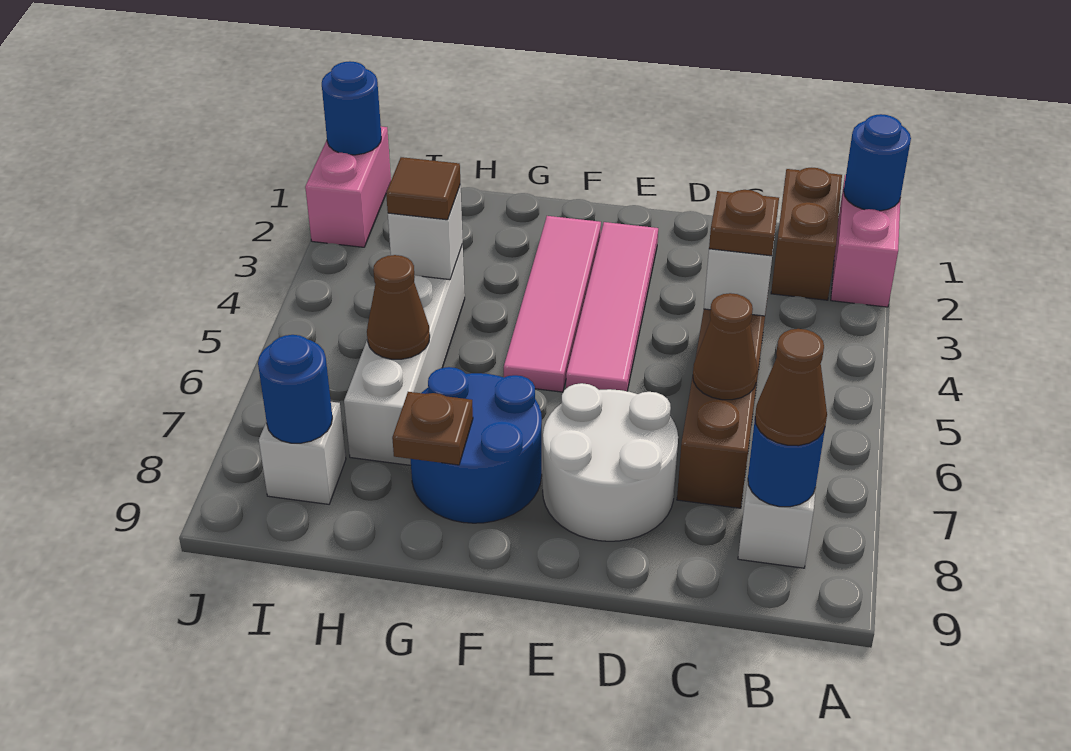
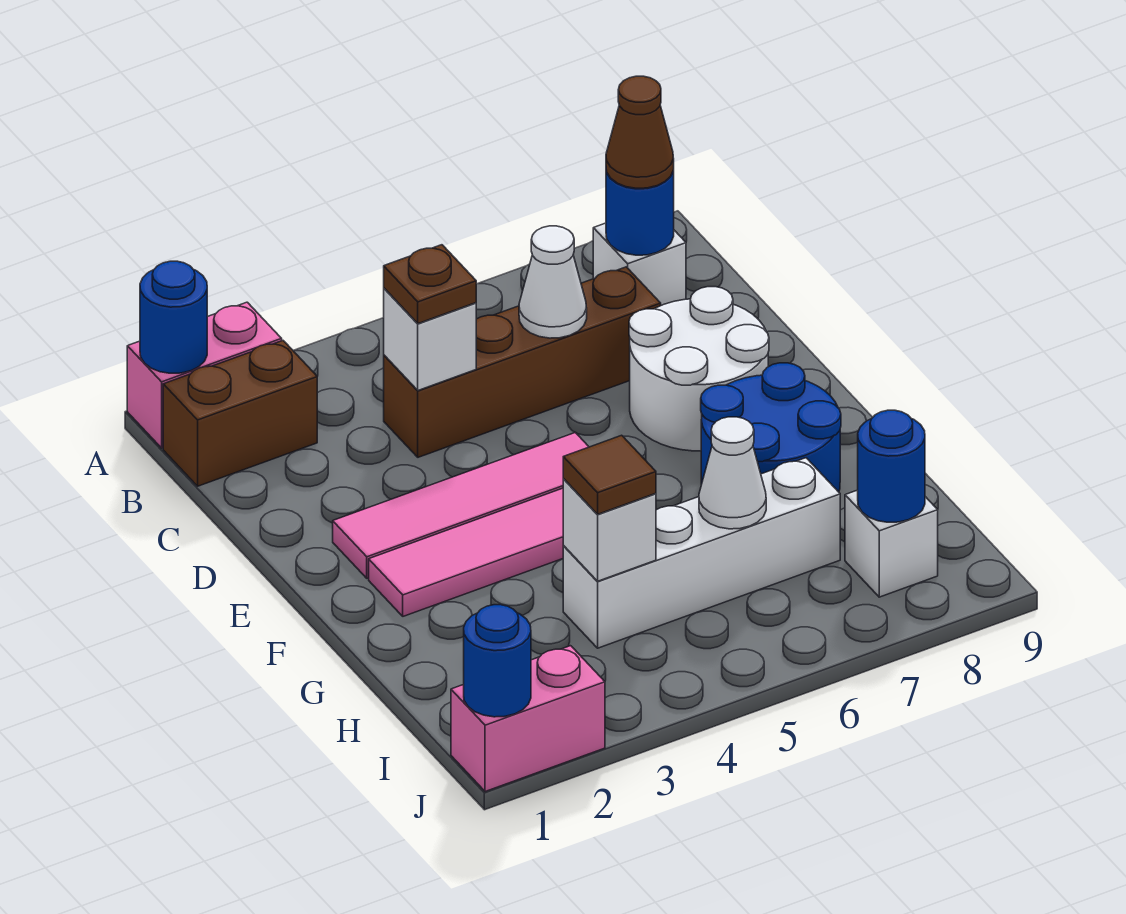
brown cone C6 level 2 -> white cone C6 level 2
brown plate G8 level 2 -> none
brown cone H6 level 2 -> white cone H6 level 2

